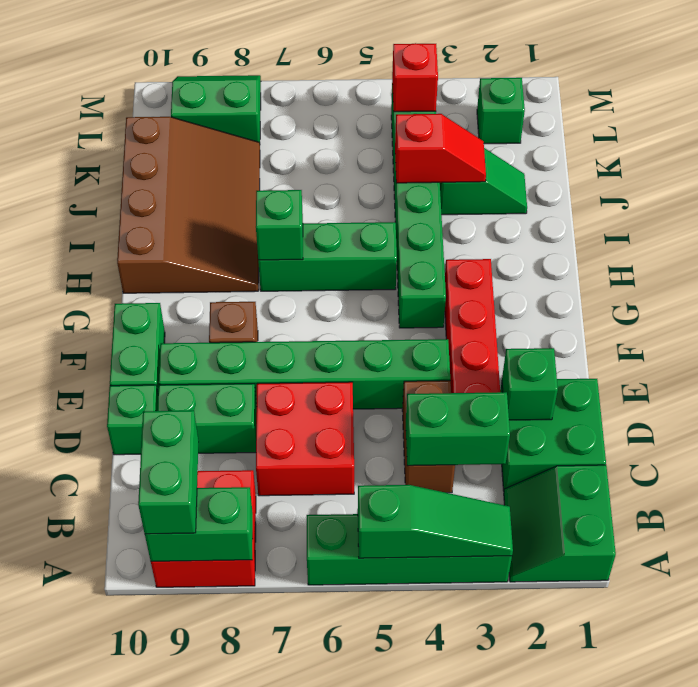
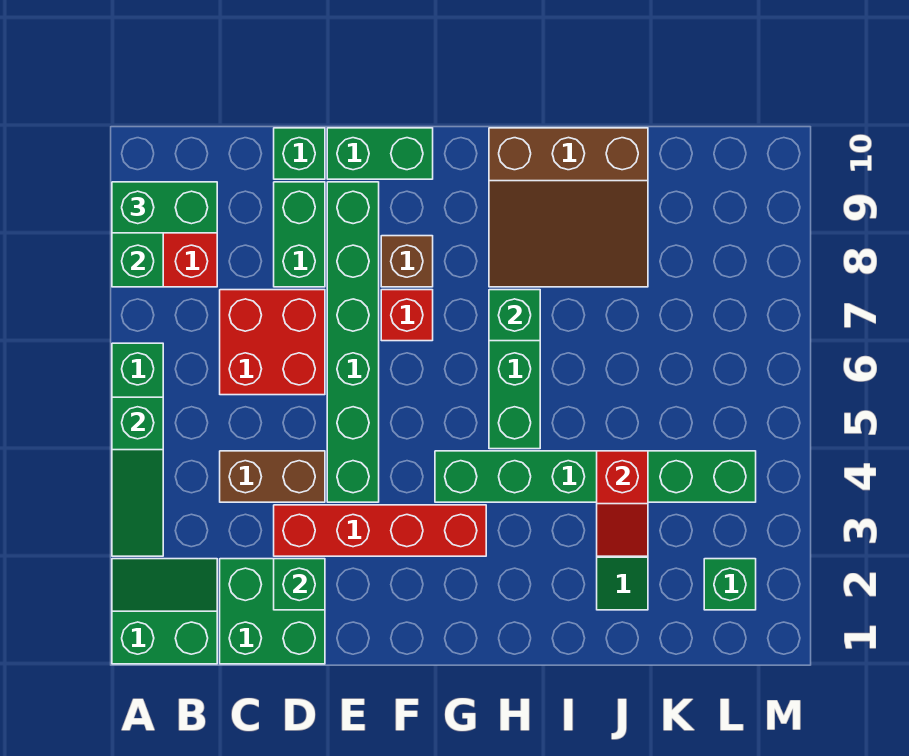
green brick C3:C4 level 2 -> none
brown slope H8:K10 level 1 top 10 -> brown slope H8:J10 level 1 top 10
red brick L4 level 2 -> red brick F7 level 1
green slope L8:M9 level 1 top L -> none

